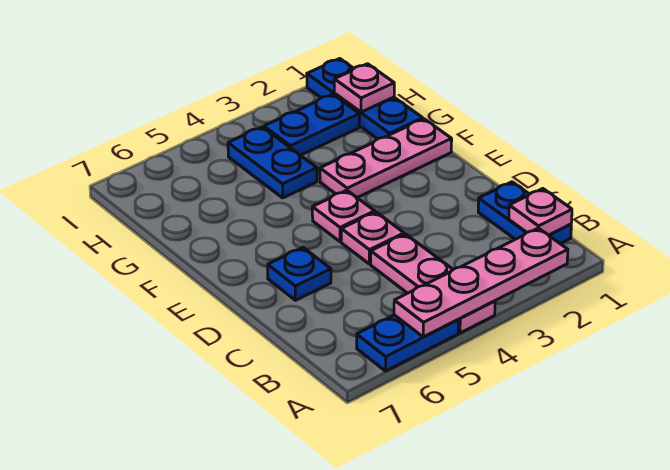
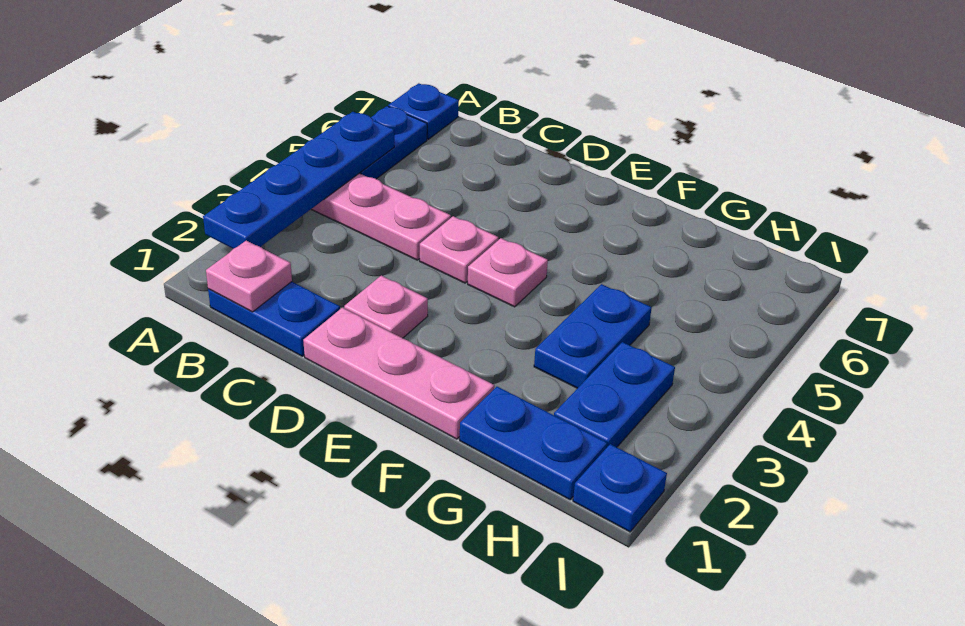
pink plate A2:A5 level 2 -> blue plate A2:A5 level 2
blue plate D6 level 1 -> blue plate A7 level 1
pink plate F1:F3 level 1 -> pink plate D1:F1 level 1
blue plate G4:H4 level 1 -> blue plate G3:G4 level 1
pink plate H1 level 2 -> pink plate D2 level 1

